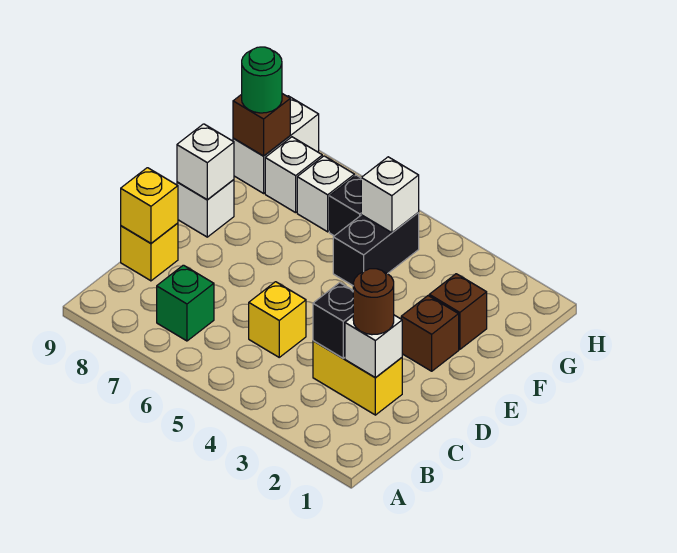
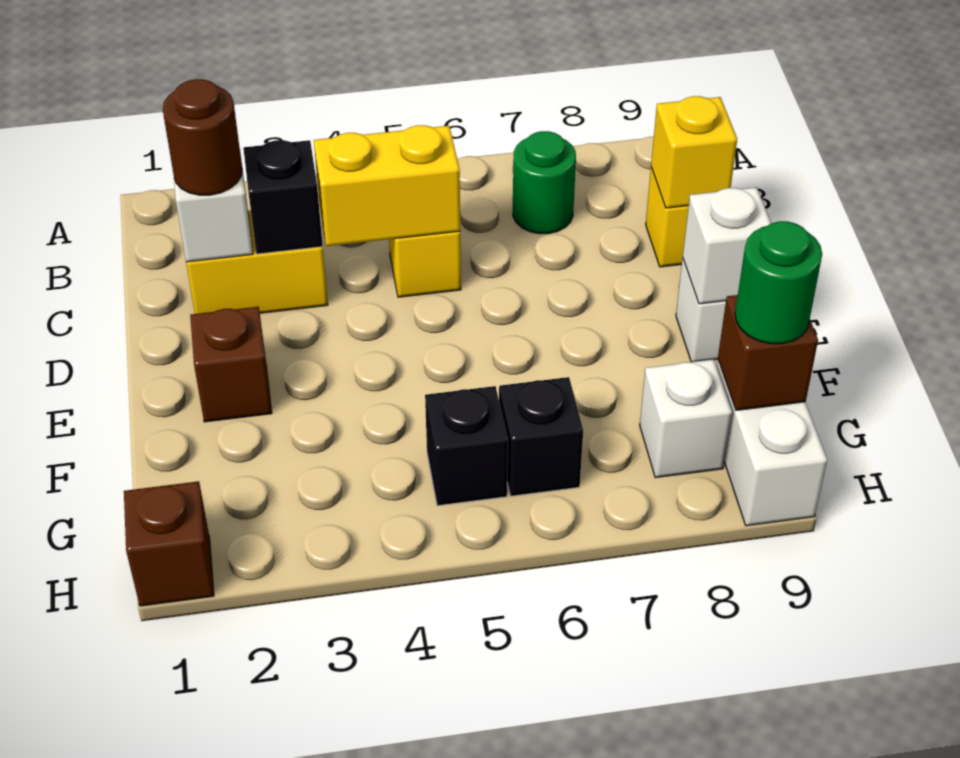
green brick B7 level 1 -> green round brick B7 level 1
none -> yellow brick C4:C5 level 2
brown brick F2 level 1 -> brown brick H1 level 1
black brick F5:G5 level 1 -> black brick G5 level 1
white brick G5 level 2 -> none
white brick G7 level 1 -> none

